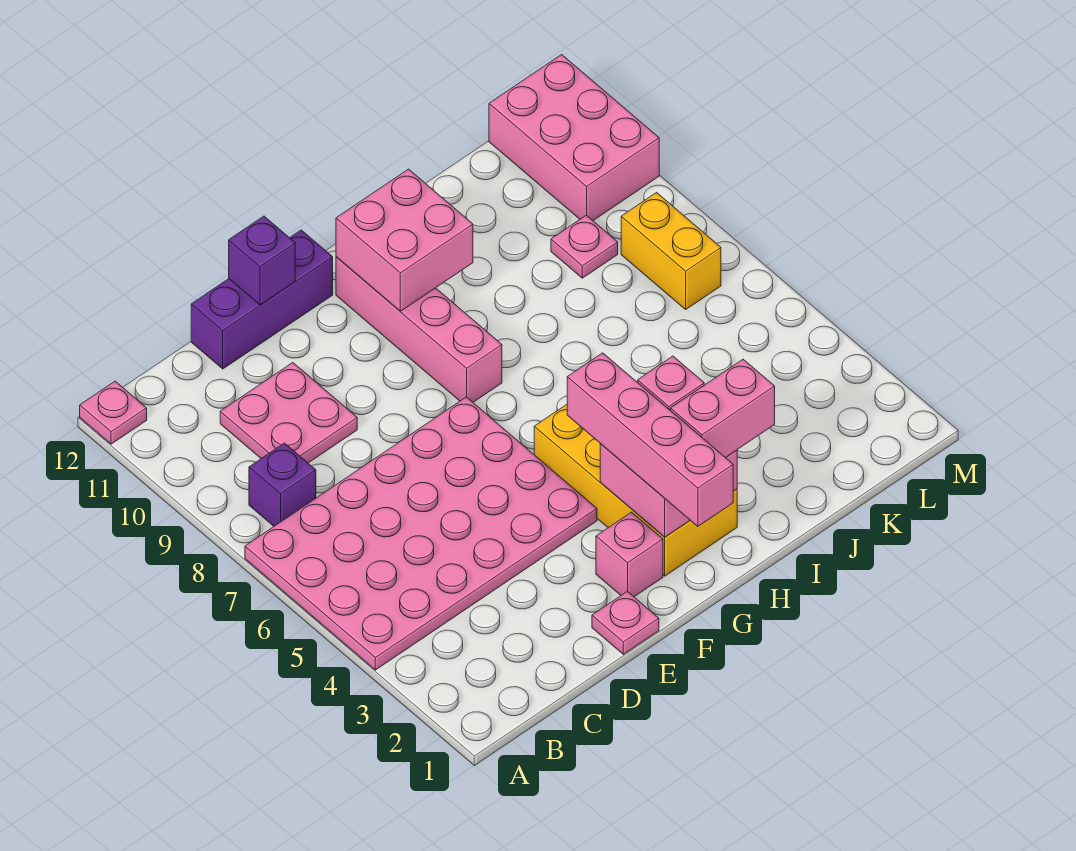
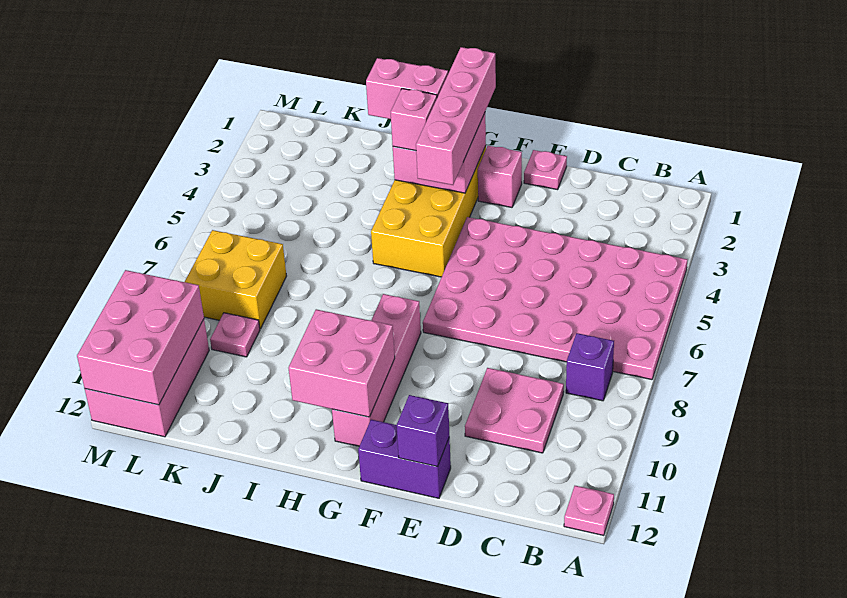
purple brick D12:F12 level 1 -> purple brick E12:F12 level 1
yellow brick L7:L8 level 1 -> yellow brick K7:L8 level 1
none -> pink brick L10:M12 level 2

